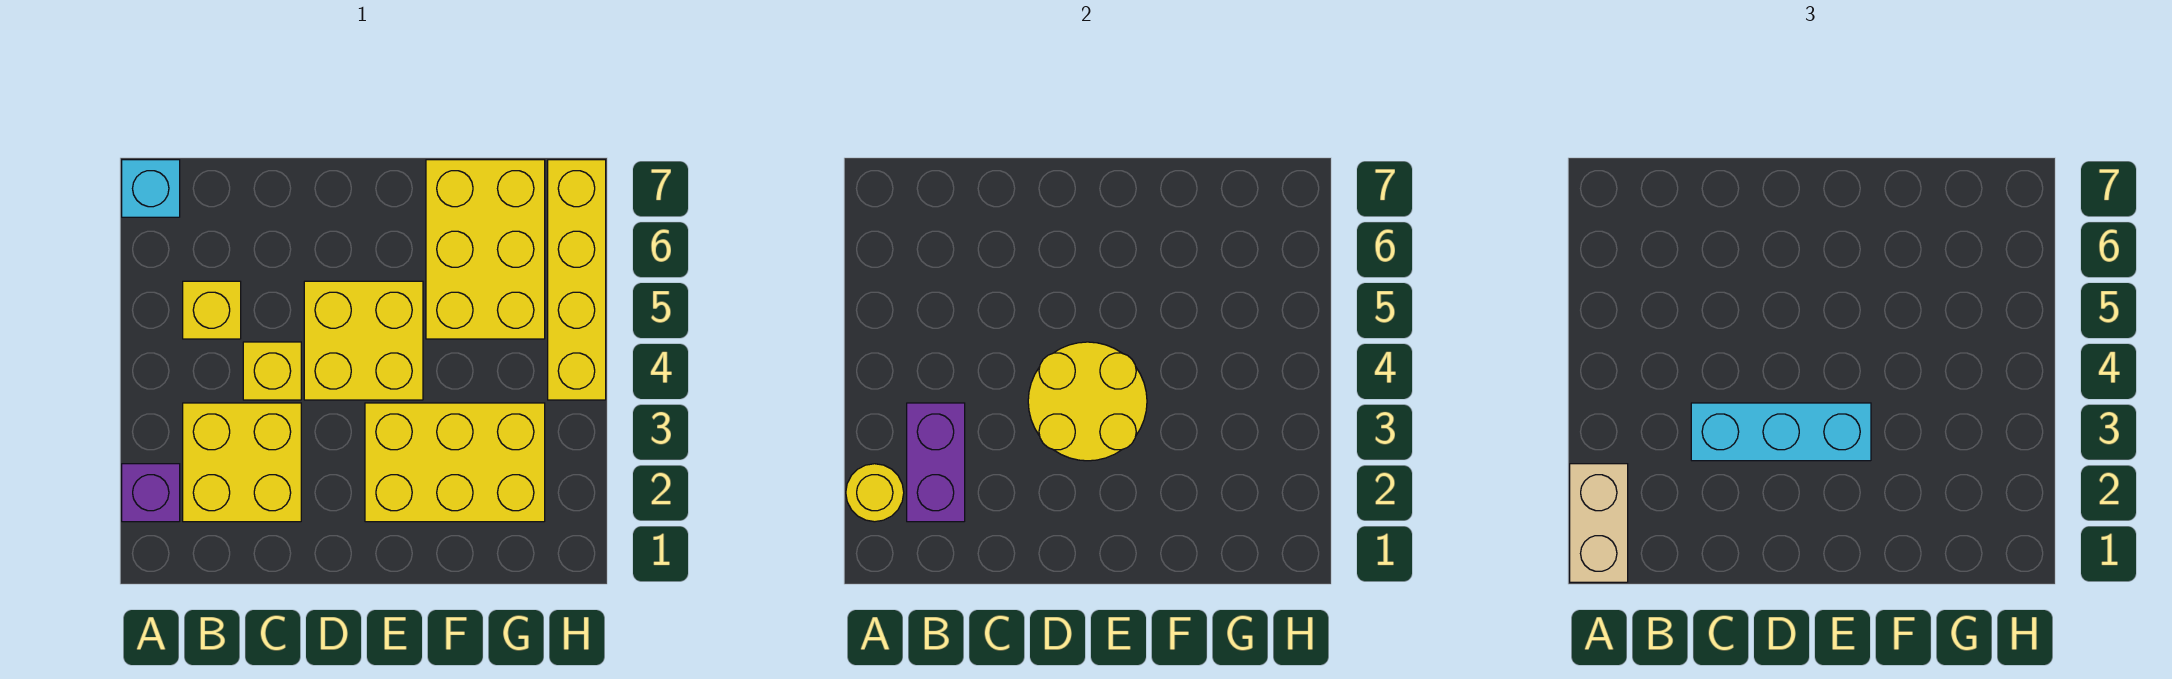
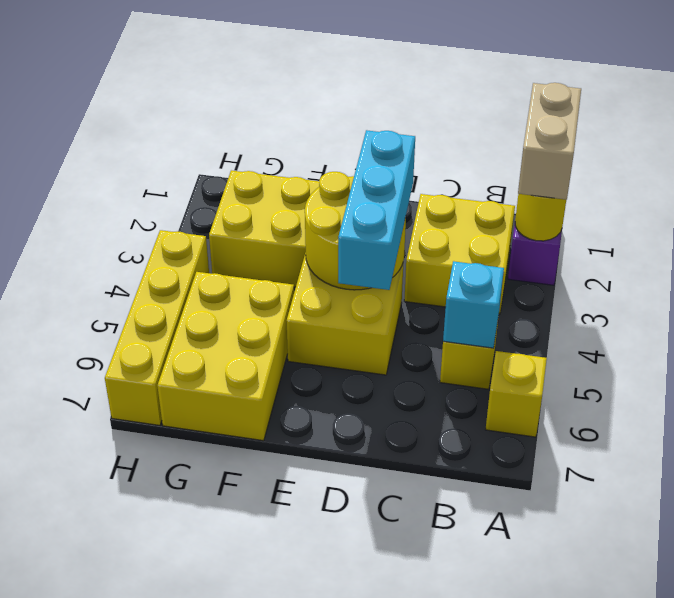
cyan brick A7 level 1 -> cyan brick B5 level 2
purple brick B2:B3 level 2 -> none
cyan brick C3:E3 level 3 -> cyan brick D3:D5 level 3
yellow brick C4 level 1 -> yellow brick A6 level 1

